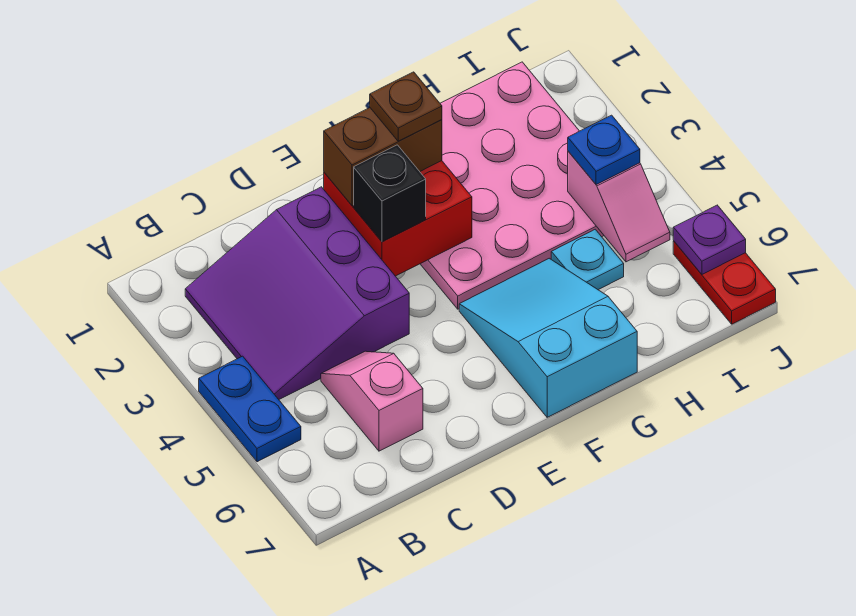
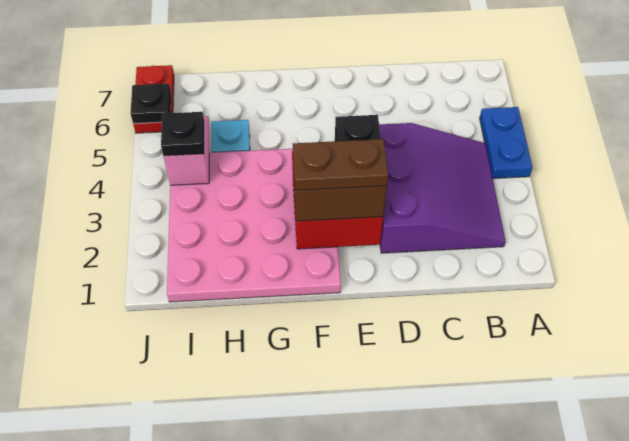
pink slope C5:C6 level 1 top 6 -> none
brown plate F2 level 4 -> brown plate E2:F2 level 4
cyan slope F5:G7 level 1 top 7 -> none
blue plate I4 level 3 -> black plate I4 level 3
purple plate J6 level 2 -> black plate J6 level 2

